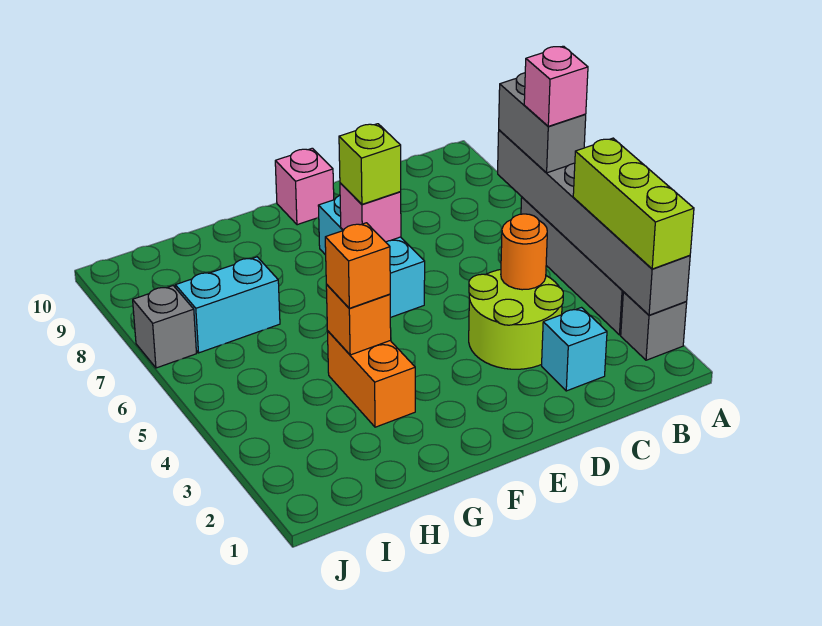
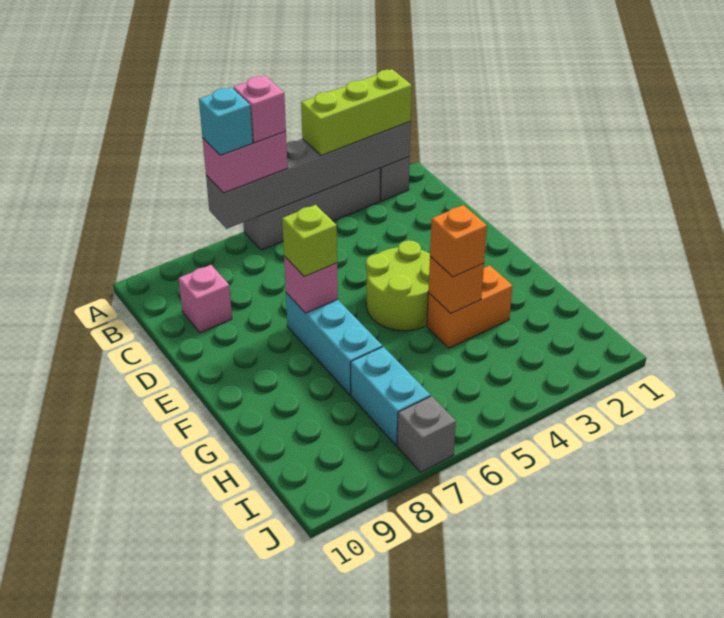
grey brick A6:A7 level 3 -> pink brick A6:A7 level 3
cyan brick C2 level 1 -> cyan brick A7 level 4
lime round brick C3:D4 level 1 -> lime round brick E4:F5 level 1
orange round brick C4 level 2 -> none
cyan brick E6:E8 level 1 -> cyan brick E7:G7 level 1
pink brick E10 level 1 -> pink brick C9 level 1

